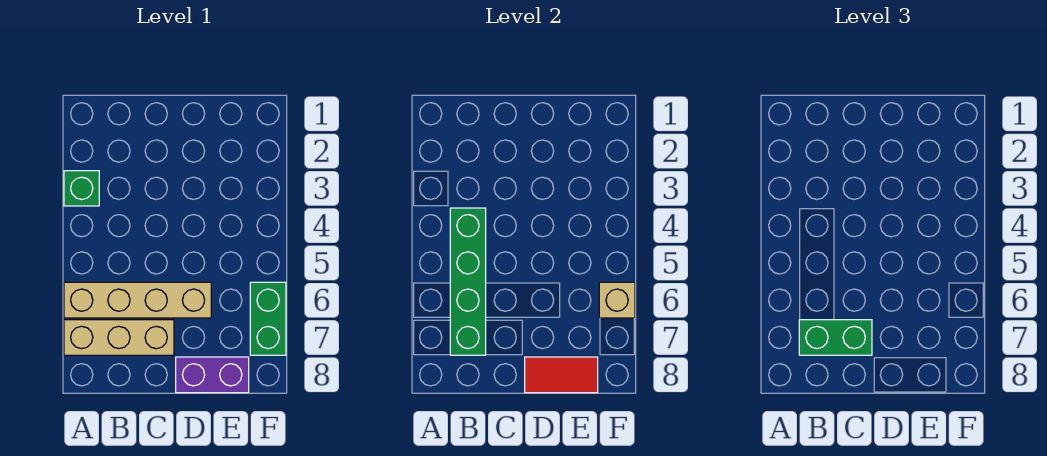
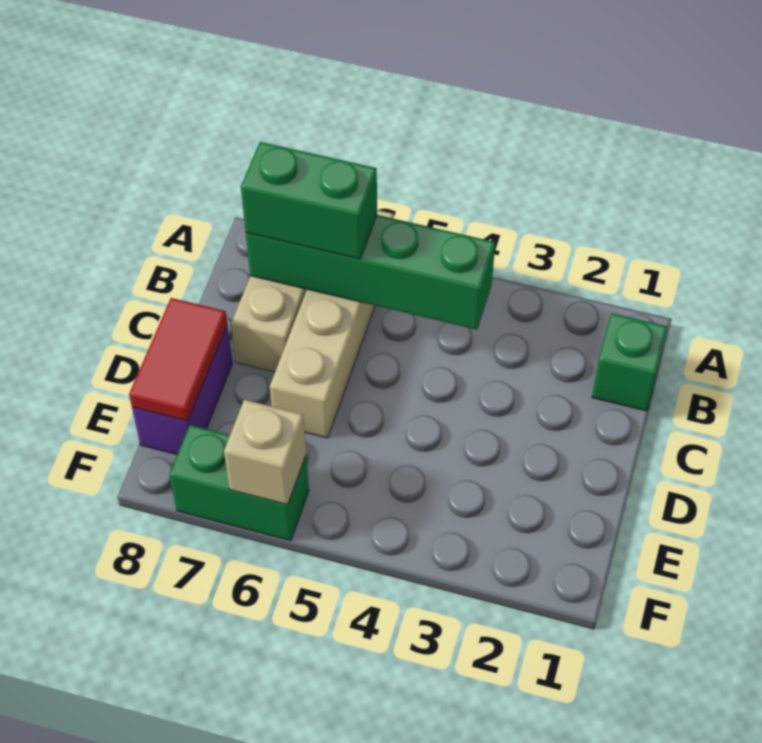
green brick A3 level 1 -> green brick B1 level 1
green brick B7:C7 level 3 -> green brick B6:B7 level 3

